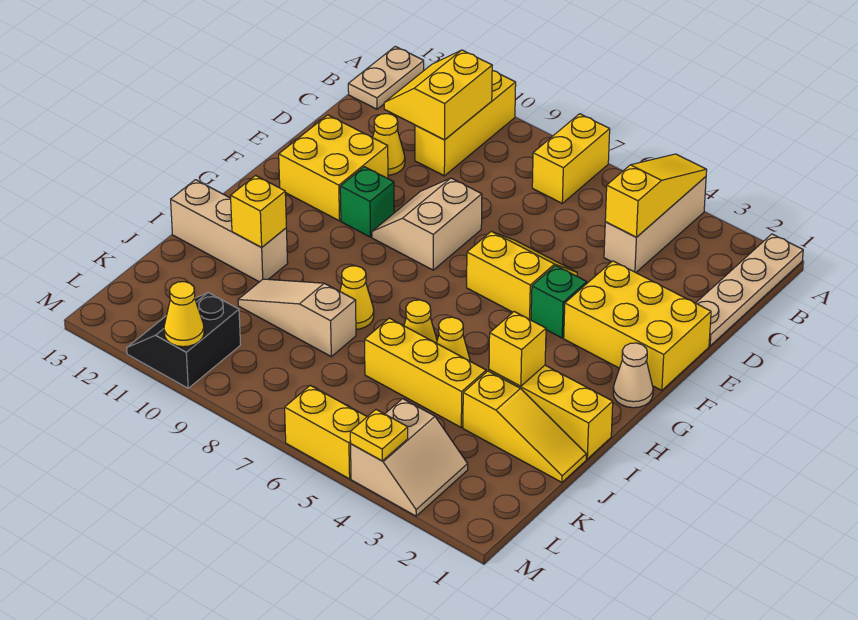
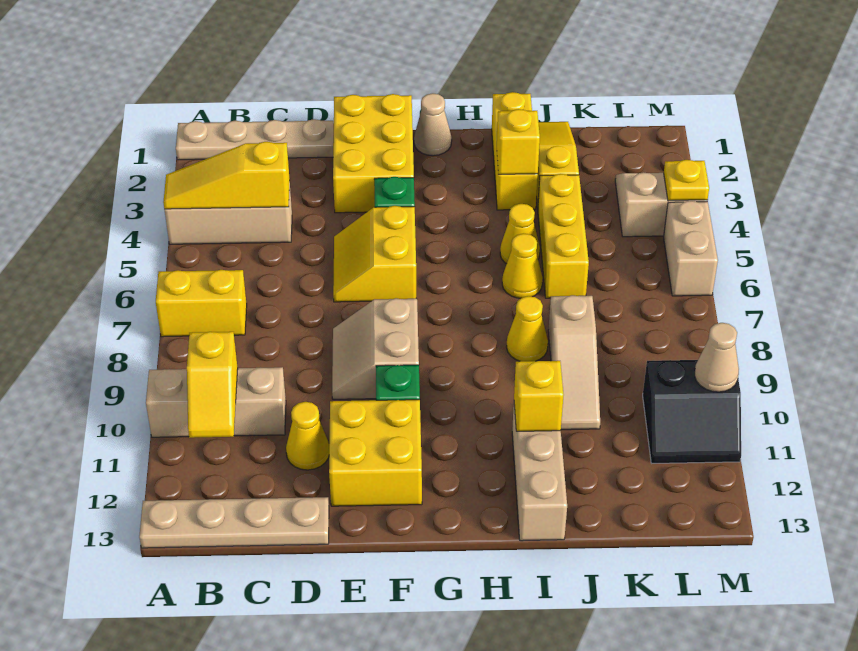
yellow brick A10:C10 level 1 -> tan brick A10:C10 level 1
tan plate A13:B13 level 1 -> tan plate A13:D13 level 1
yellow slope B10:C11 level 2 top 10 -> yellow slope B10:B11 level 2 top 10
tan slope E8:F9 level 1 top 8 -> tan slope E8:F9 level 1 top F
yellow brick M5:M6 level 1 -> tan brick M5:M6 level 1
yellow cone M10 level 2 -> tan cone M10 level 2

